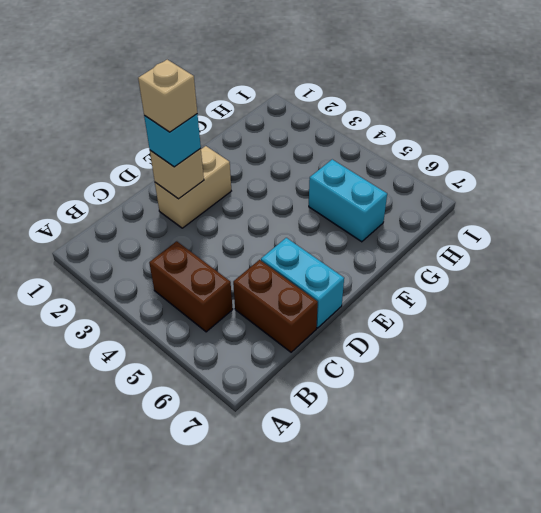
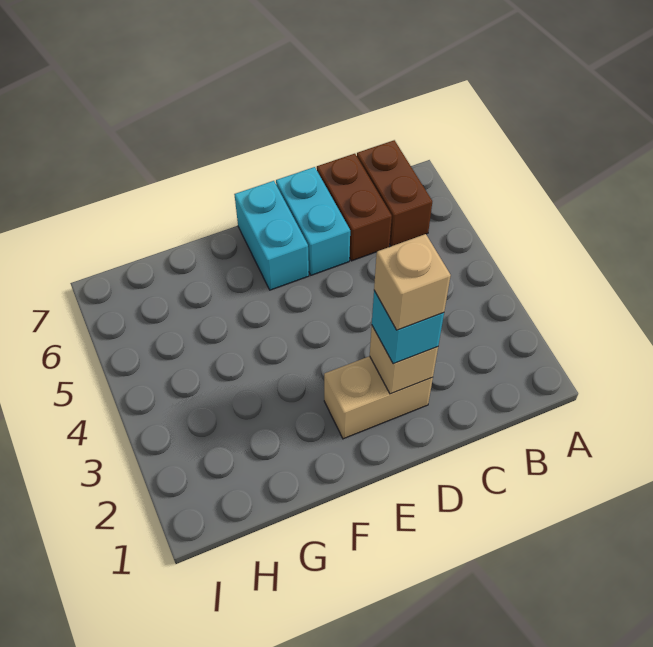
brown brick B4:B5 level 1 -> brown brick B6:B7 level 1
cyan brick G5:G6 level 1 -> cyan brick E6:E7 level 1

